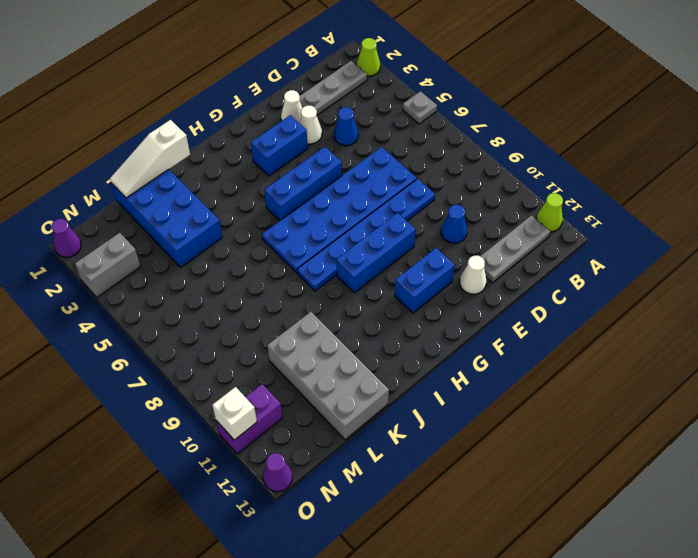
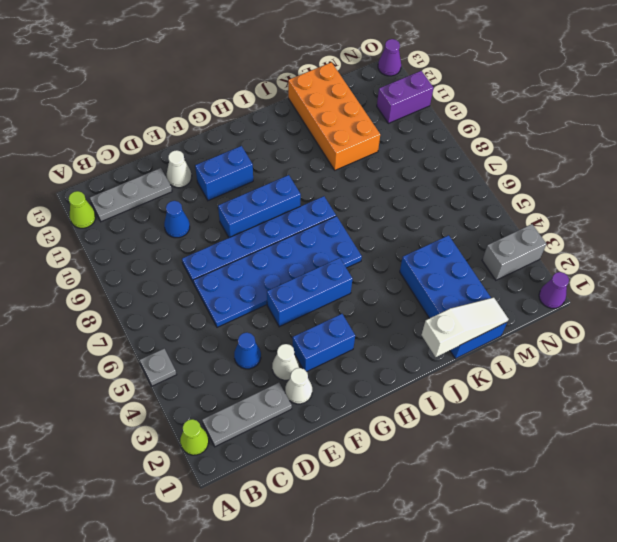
grey brick K10:L13 level 1 -> orange brick K10:L13 level 1
white brick O11 level 2 -> none

